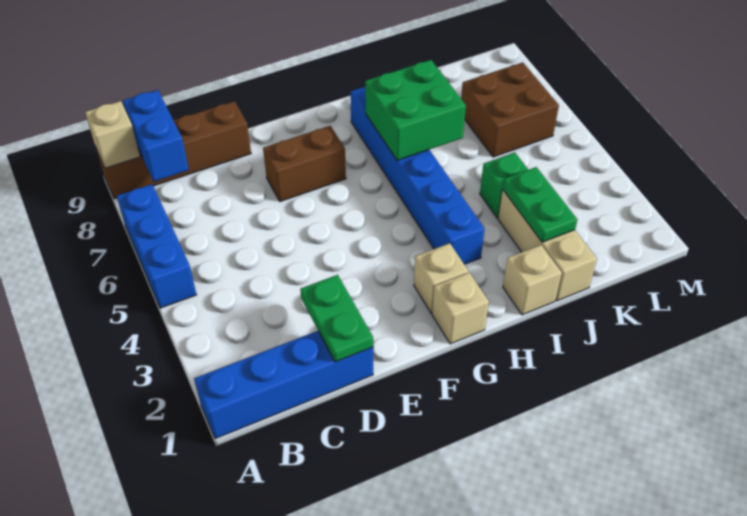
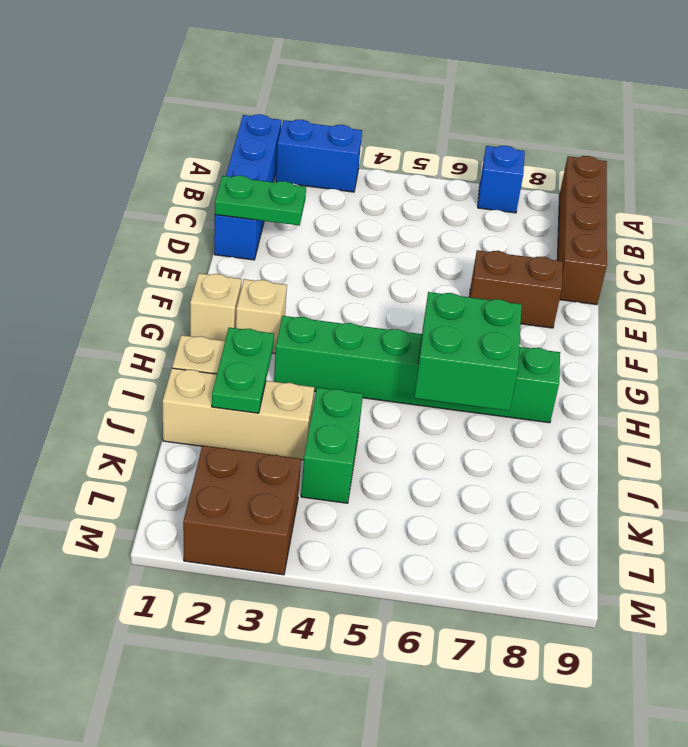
blue brick A5:A7 level 1 -> blue brick A7 level 1
tan brick A9 level 2 -> none
blue brick B8:B9 level 2 -> blue brick A2:A3 level 1
brown brick E7:F7 level 1 -> brown brick E7:E8 level 1
blue brick H3:H8 level 1 -> green brick H3:H8 level 1
green plate J2:J3 level 2 -> green plate I2:J2 level 2
green brick J4 level 1 -> green brick J4:K4 level 1
brown brick K6:L7 level 1 -> brown brick L2:M3 level 1

